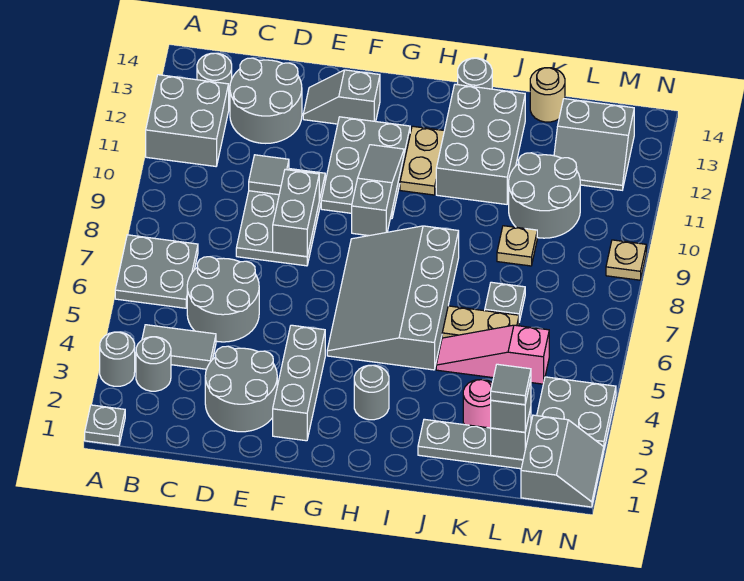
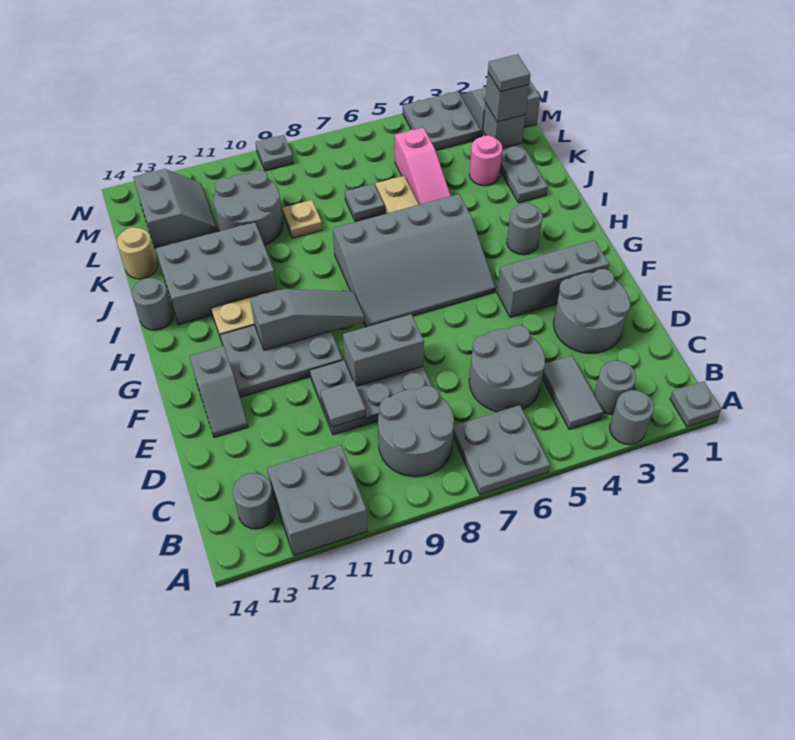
grey round brick C12:D13 level 1 -> grey round brick B8:C9 level 1
grey slope G9:G11 level 2 top 9 -> grey slope G9:G11 level 2 top 11
tan plate N9 level 1 -> grey plate N9 level 1

